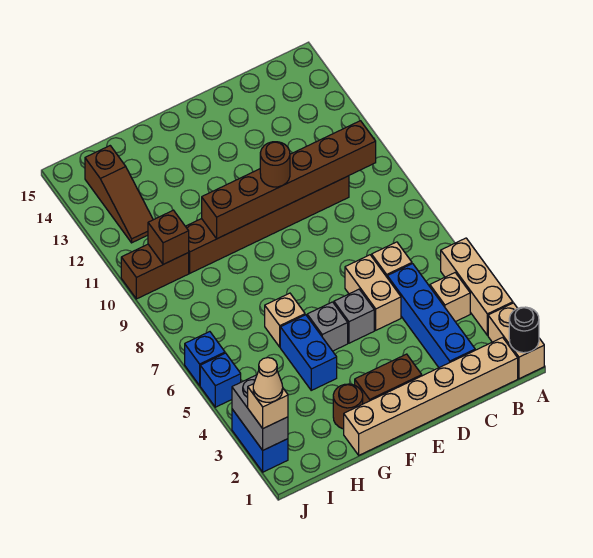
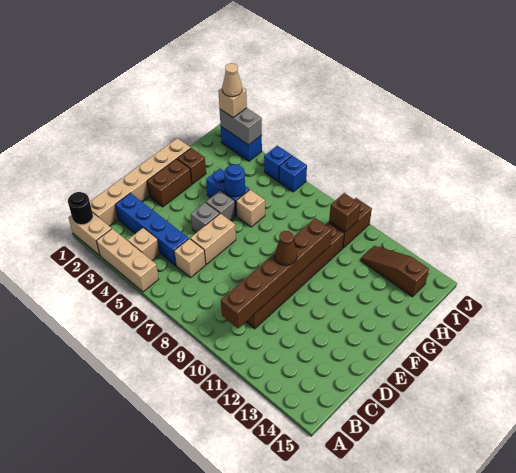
tan brick D5:D6 level 1 -> tan brick D6:E6 level 1
brown round brick E10 level 3 -> brown cone E10 level 3
brown round brick G2 level 1 -> brown brick G2 level 1
none -> blue round brick G5 level 2

